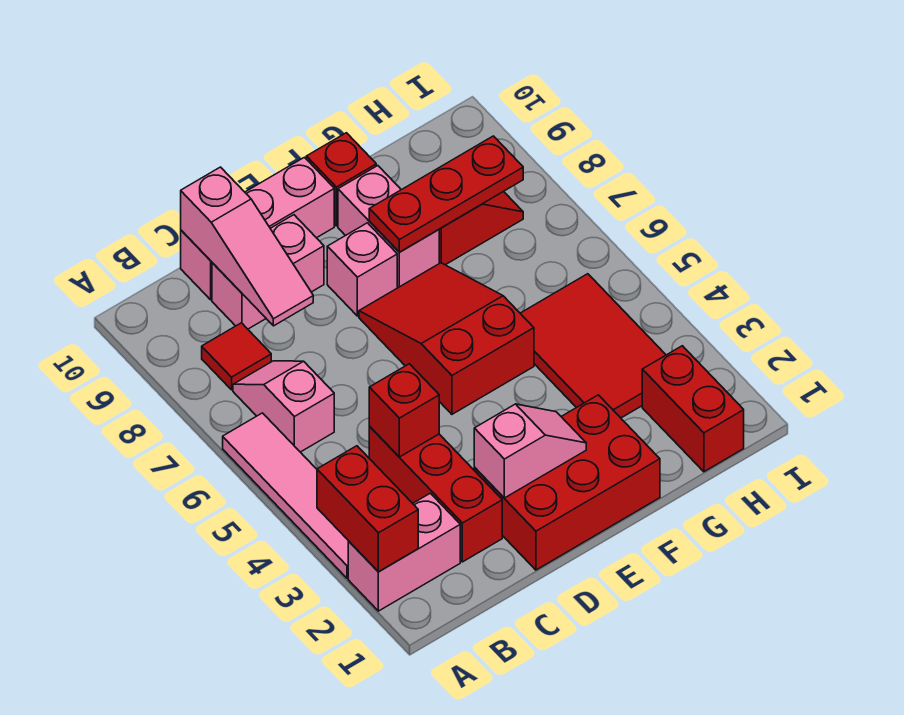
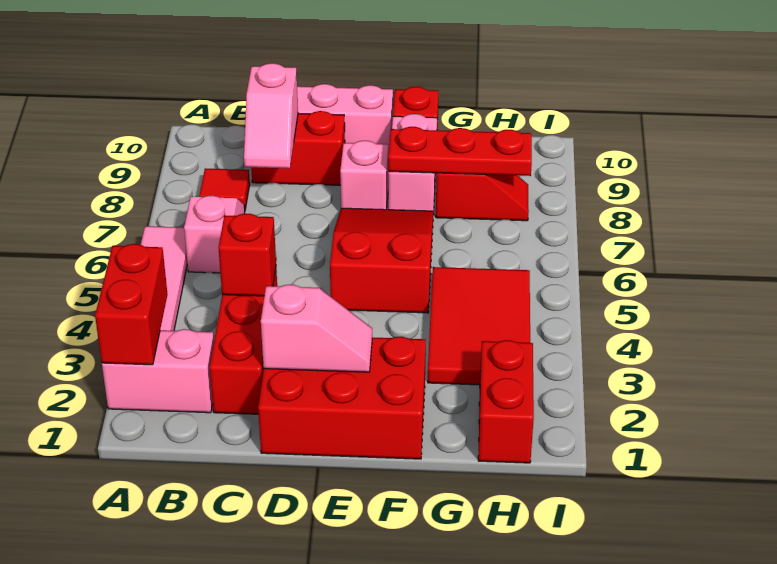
pink slope C8:C10 level 2 top 10 -> pink slope C8:C9 level 2 top 9
pink brick C9:D9 level 1 -> red brick C9:D9 level 1

